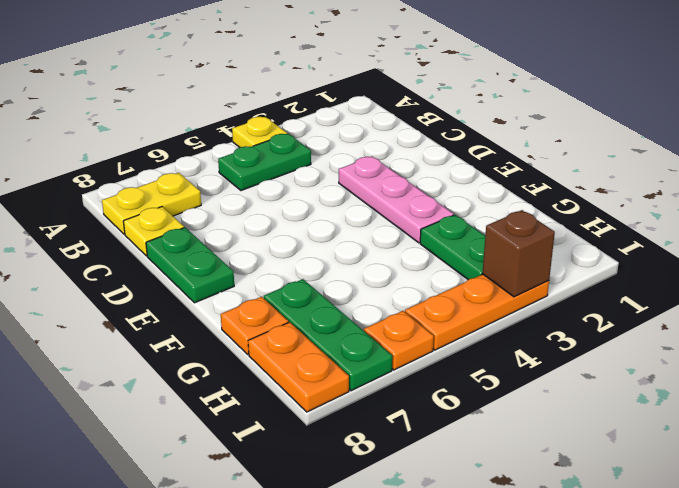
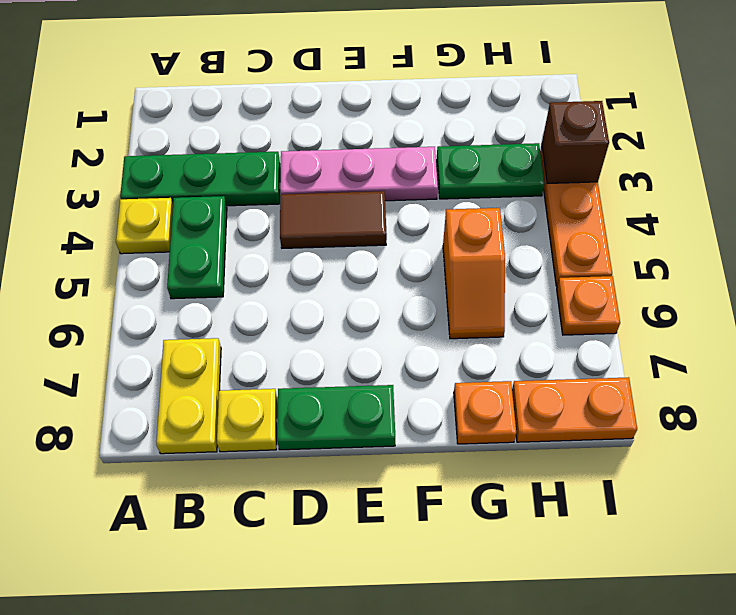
none -> brown tile D4:E4 level 1
none -> orange slope G5:G6 level 1 top 5
green plate G7:I7 level 1 -> green plate A3:C3 level 1

